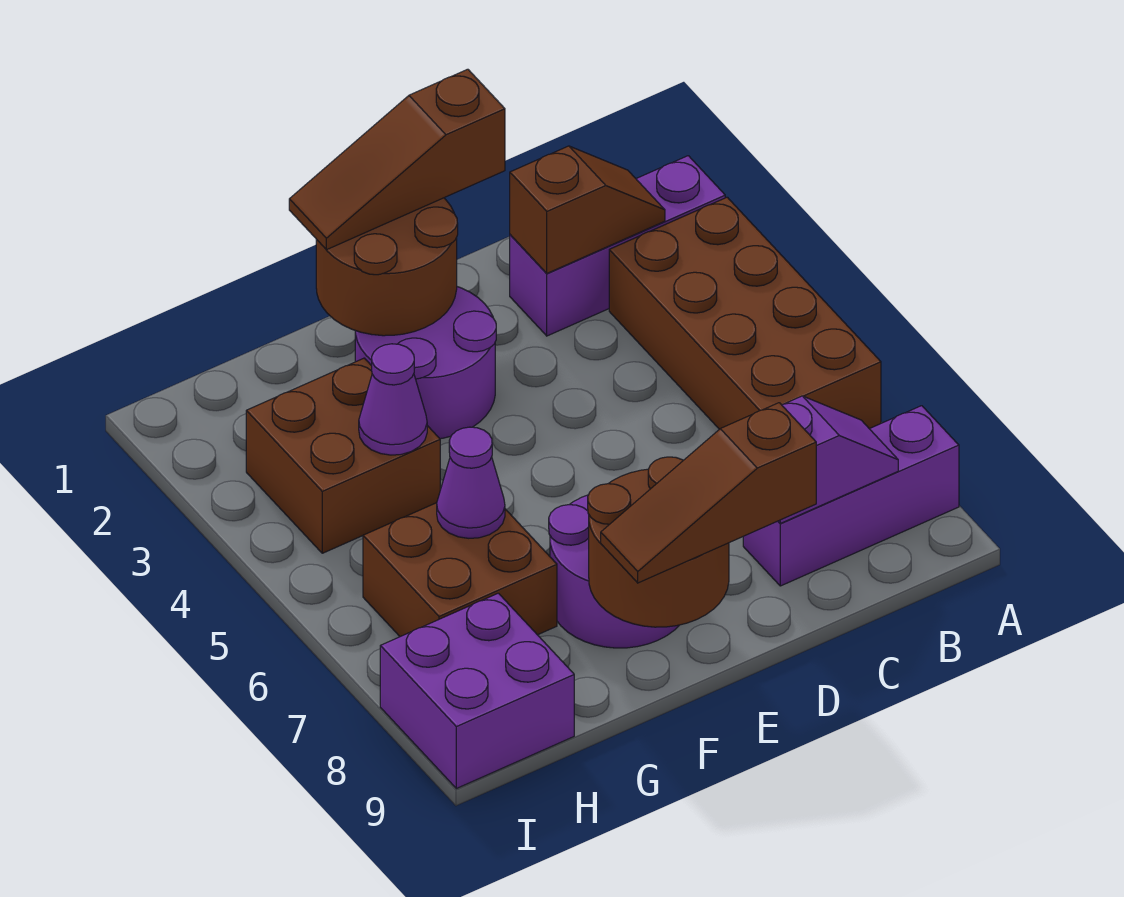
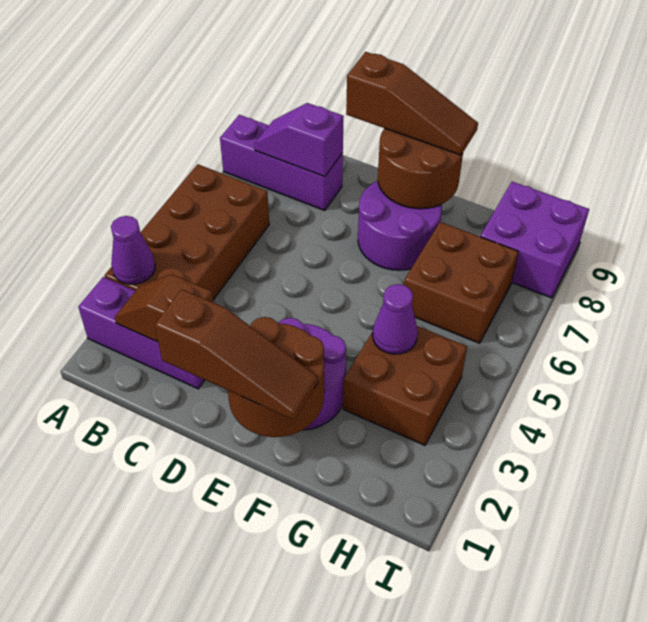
purple cone G6 level 2 -> purple cone A3 level 2

